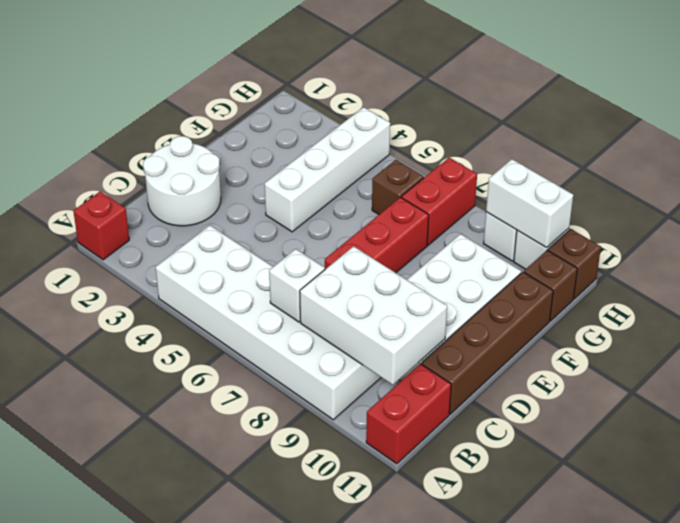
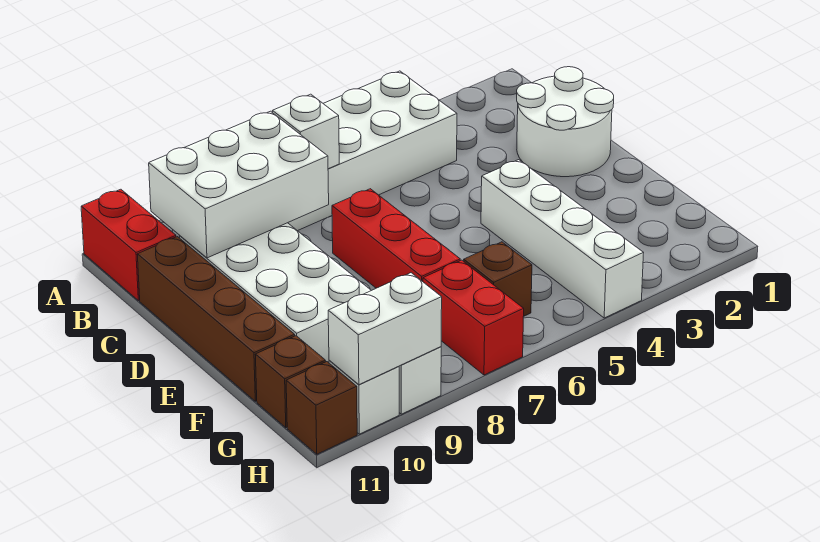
red brick A1 level 1 -> none

